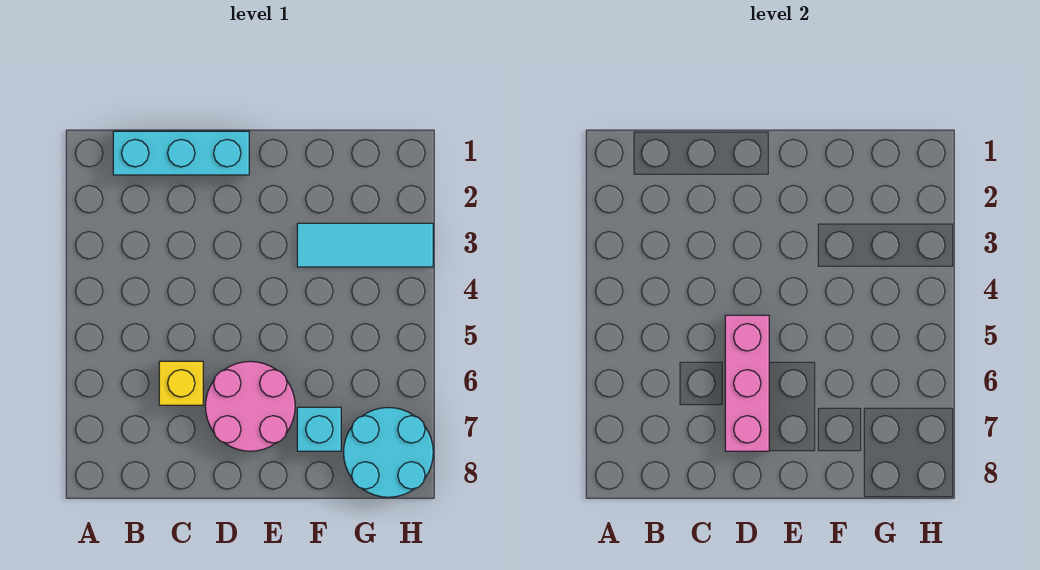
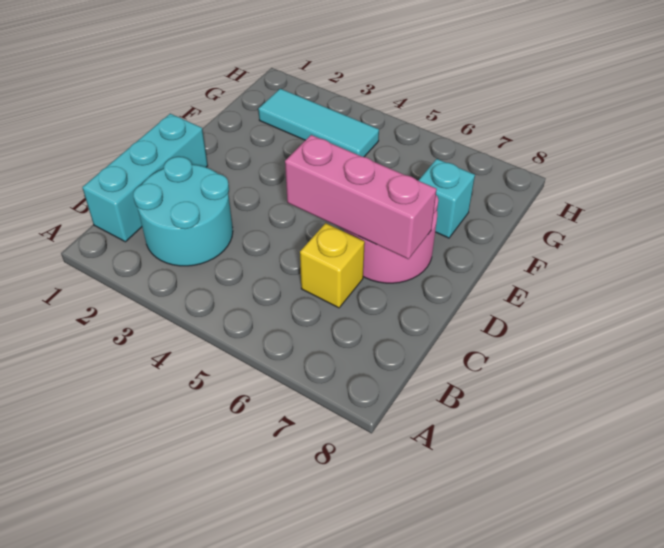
cyan tile F3:H3 level 1 -> cyan tile G2:G4 level 1
cyan round brick G7:H8 level 1 -> cyan round brick B2:C3 level 1

